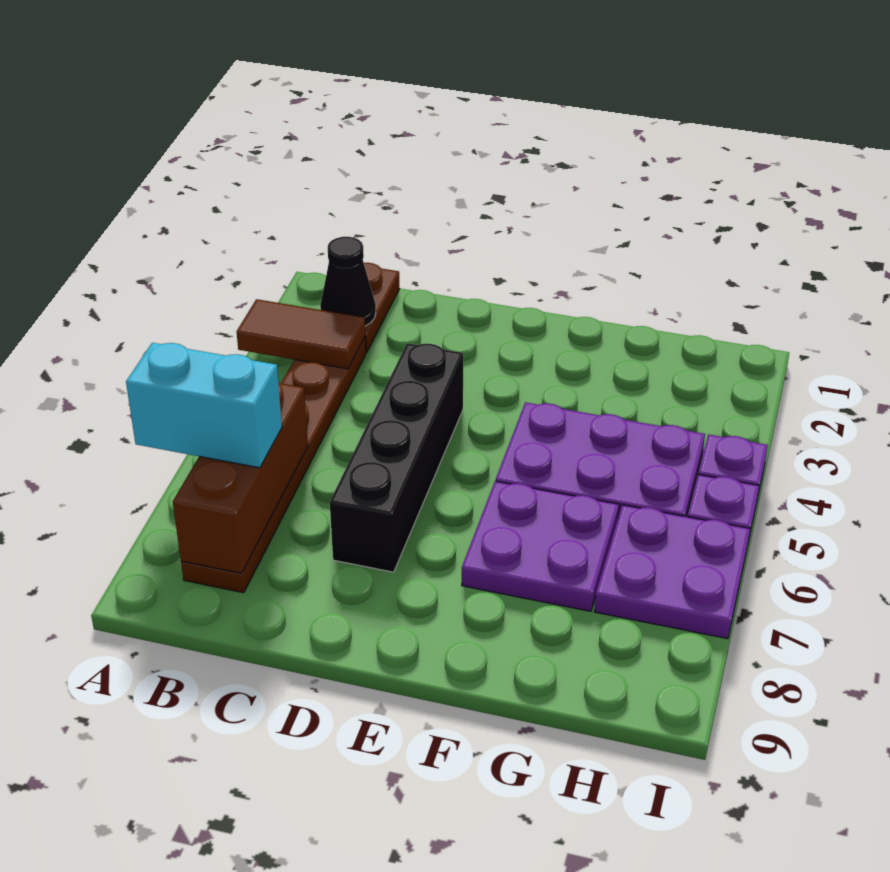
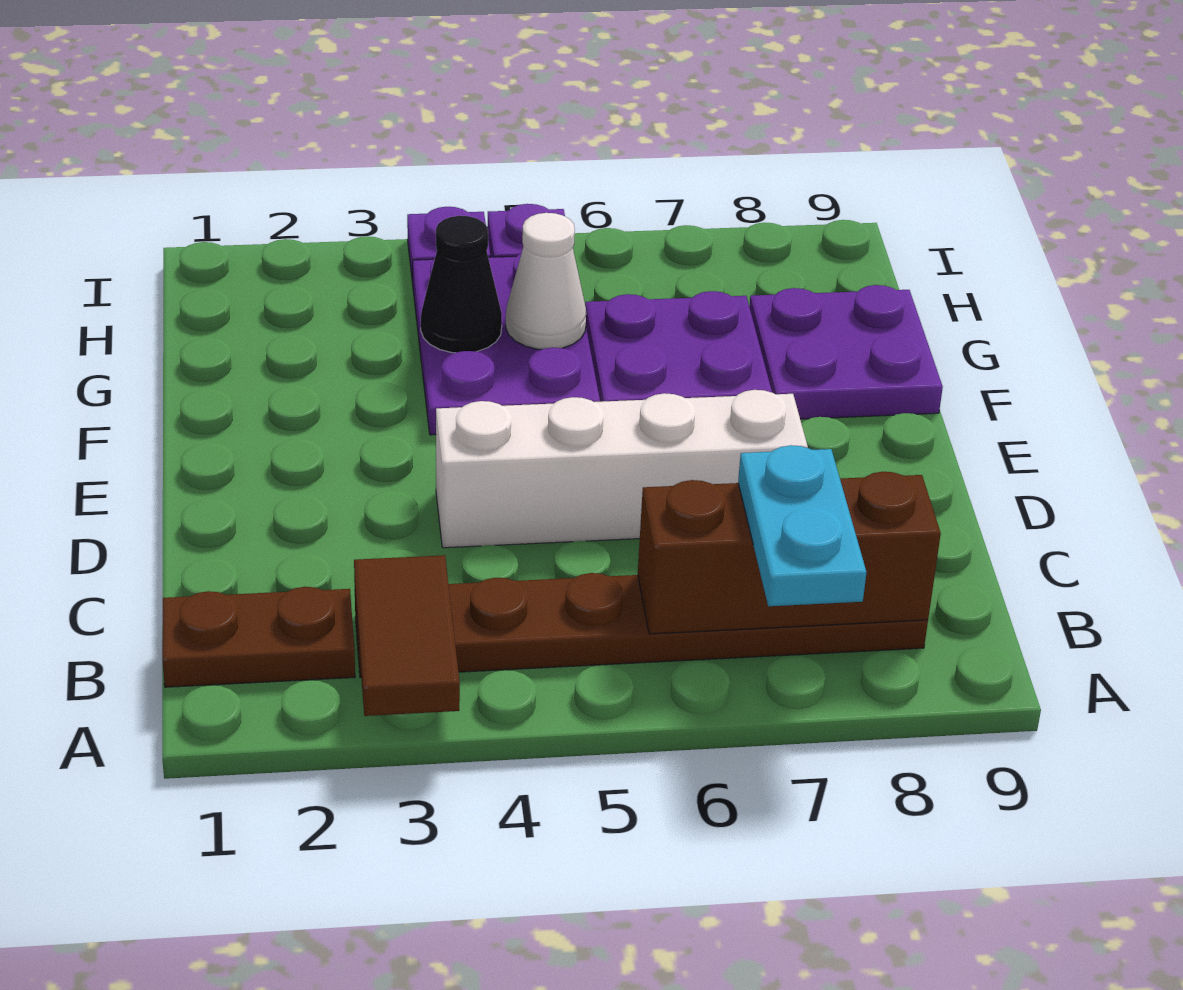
cyan brick A7:B7 level 3 -> cyan plate A7:B7 level 3
black cone B2 level 2 -> black cone G4 level 2
black brick D4:D7 level 1 -> white brick D4:D7 level 1
none -> white cone G5 level 2
purple plate H6:I7 level 1 -> purple plate F8:G9 level 1

